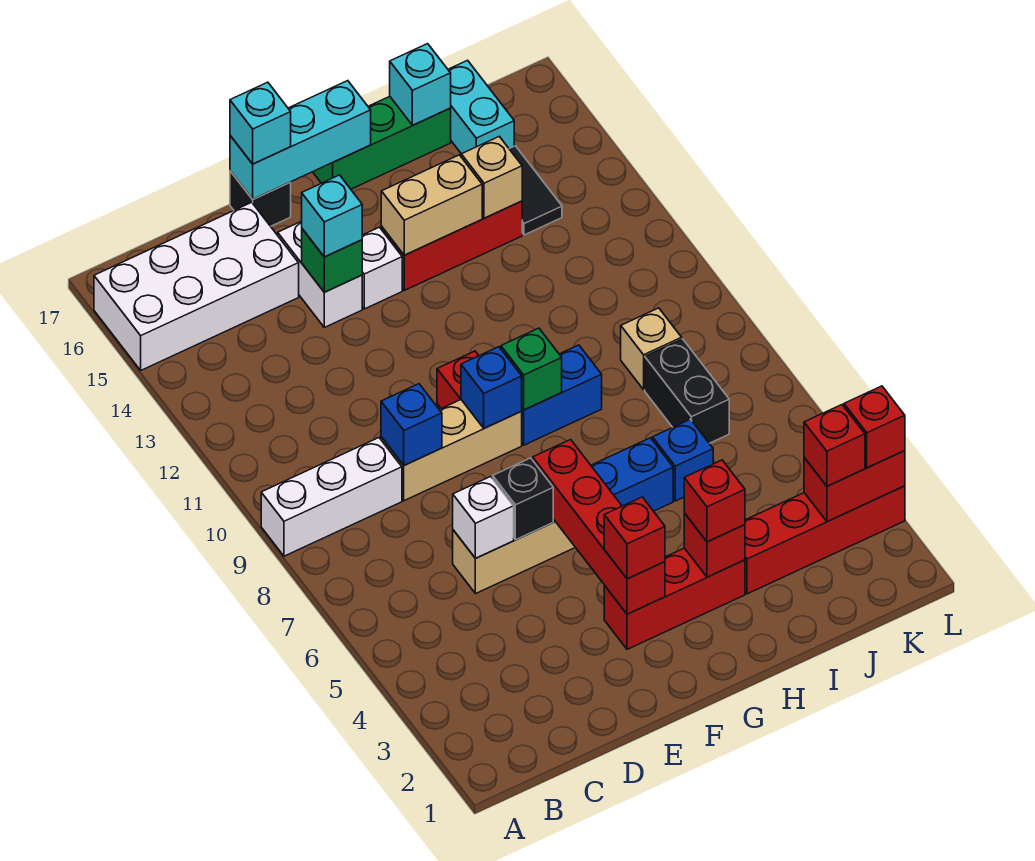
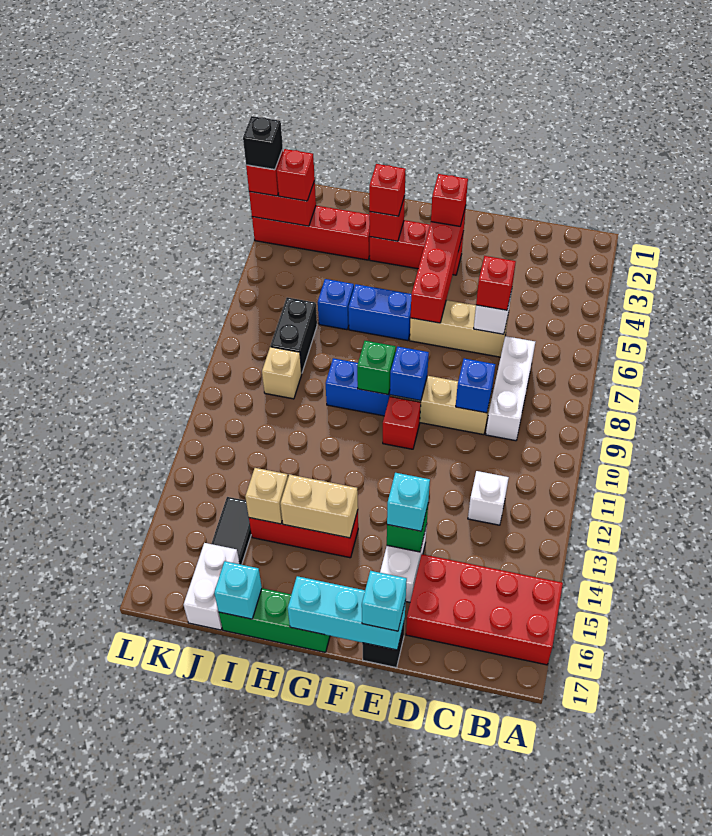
white brick A9:C9 level 1 -> white brick C7:C9 level 1
white brick A15:D16 level 1 -> red brick A15:D16 level 1
none -> red brick D6 level 3
black brick E6 level 2 -> black brick L3 level 4
white brick F14 level 1 -> white brick C12 level 1
cyan brick J16:J17 level 1 -> white brick J16:J17 level 1

